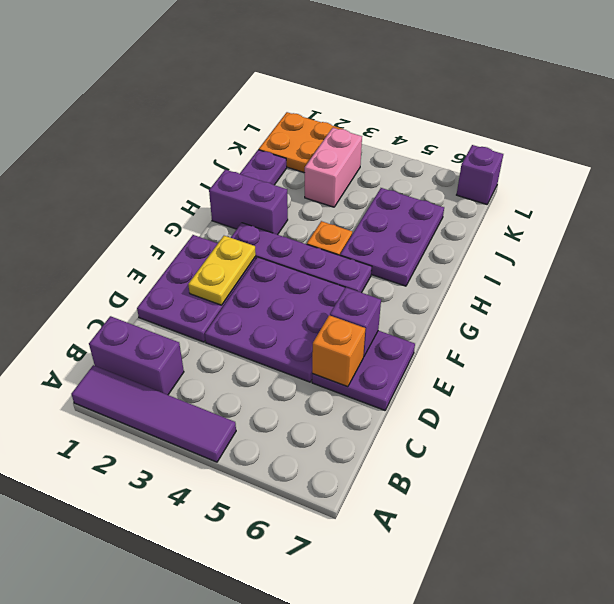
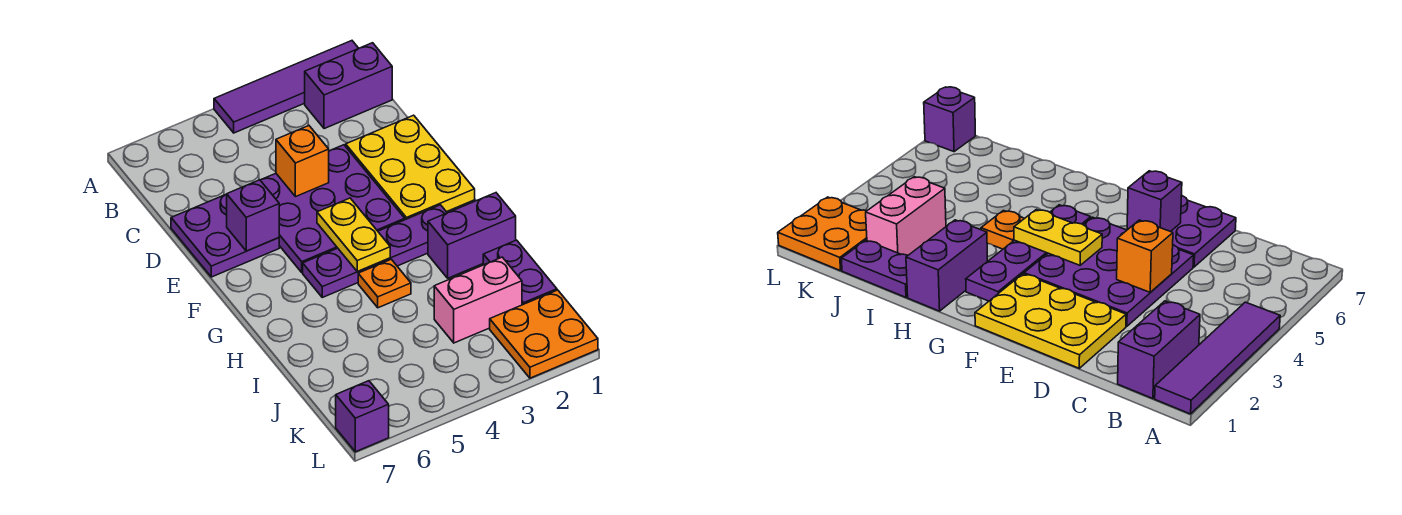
purple plate D1:F2 level 1 -> yellow plate D1:F2 level 1
orange brick D6 level 2 -> orange brick D4 level 2
yellow plate E2:F2 level 2 -> yellow plate F4:G4 level 2
purple plate H5:J6 level 1 -> none
pink brick J3:K3 level 1 -> pink brick J2:J3 level 1

